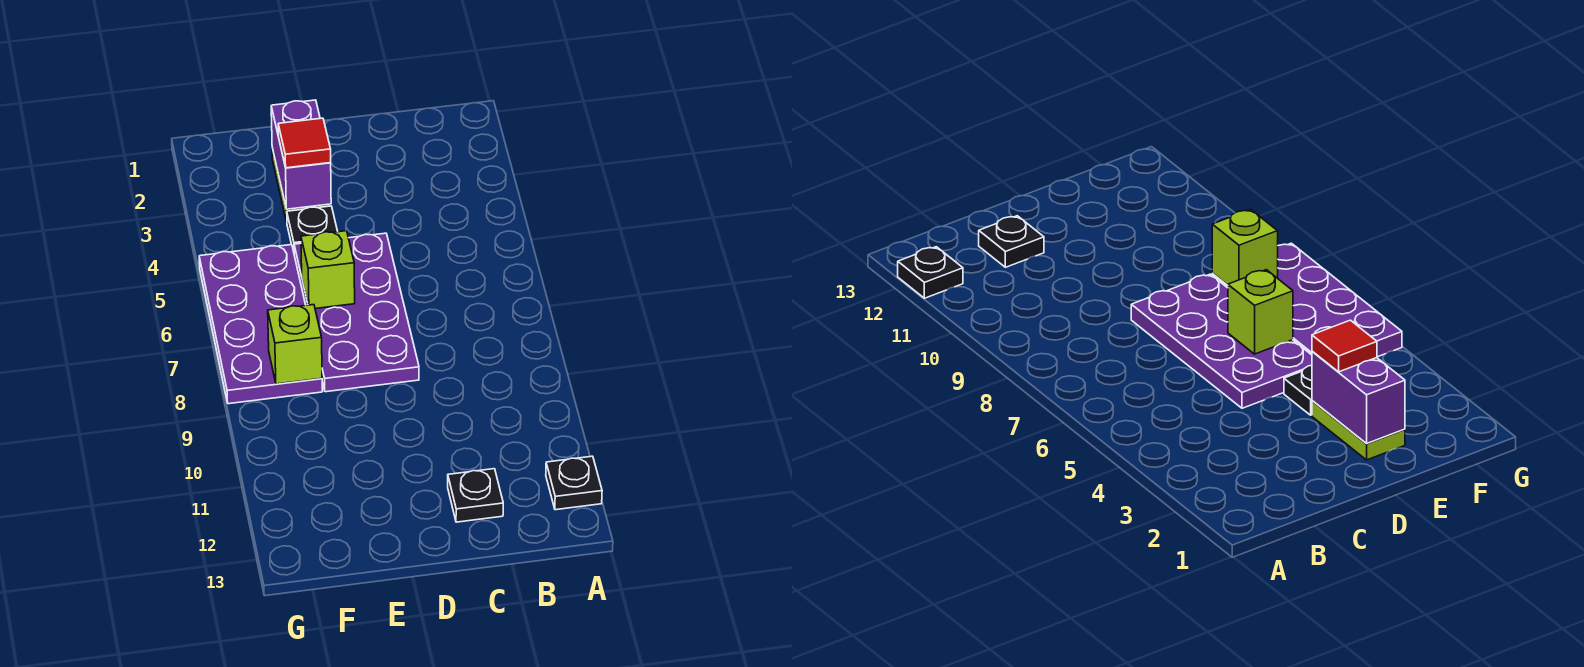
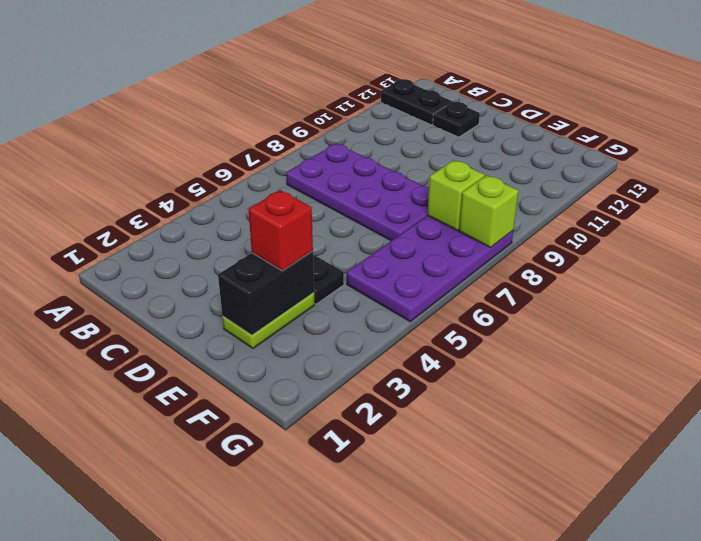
black plate A12 level 1 -> black plate A12:B12 level 1
purple plate D5:E8 level 1 -> purple plate B7:E8 level 1
purple brick E2:E3 level 2 -> black brick E2:E3 level 2
red tile E3 level 3 -> red brick E3 level 3
lime brick E6 level 2 -> lime brick G8 level 2

